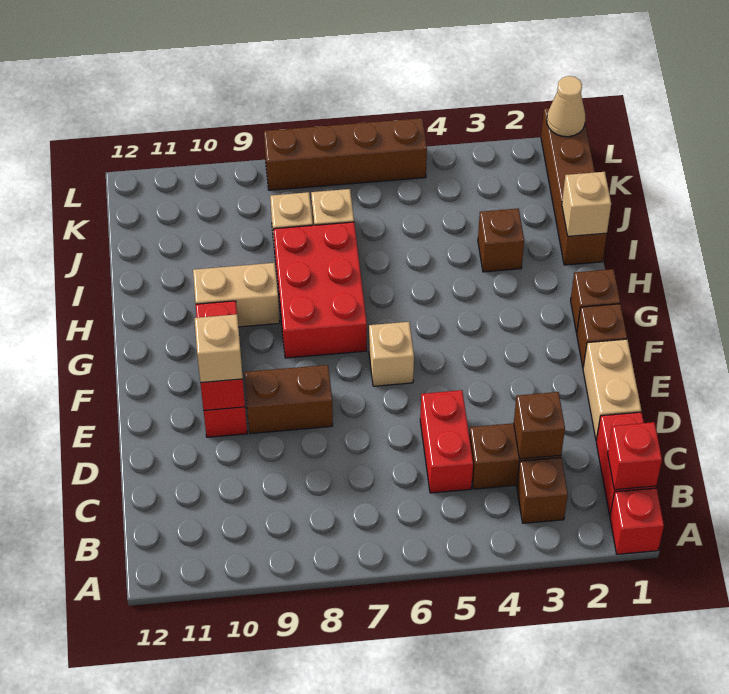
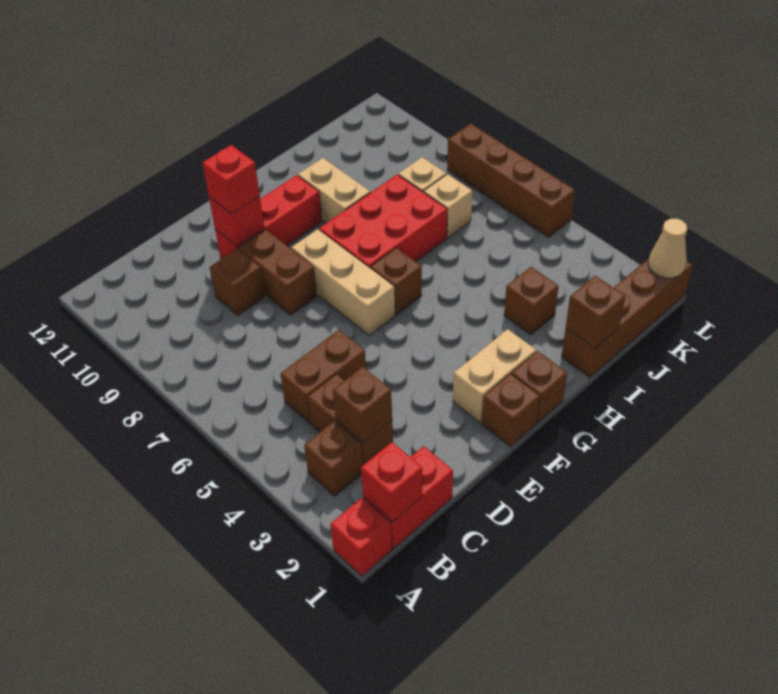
red brick C5:D5 level 1 -> brown brick C5:D5 level 1
tan brick D1:E1 level 1 -> tan brick F2:G2 level 1
none -> brown brick D9 level 1
tan brick E10 level 3 -> red brick E10 level 3
tan brick F6 level 1 -> tan brick F6:F8 level 1
none -> brown brick G6 level 1
tan brick I1 level 2 -> brown brick I1 level 2

